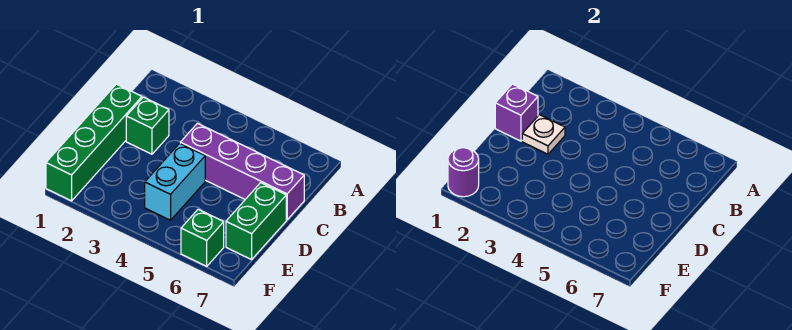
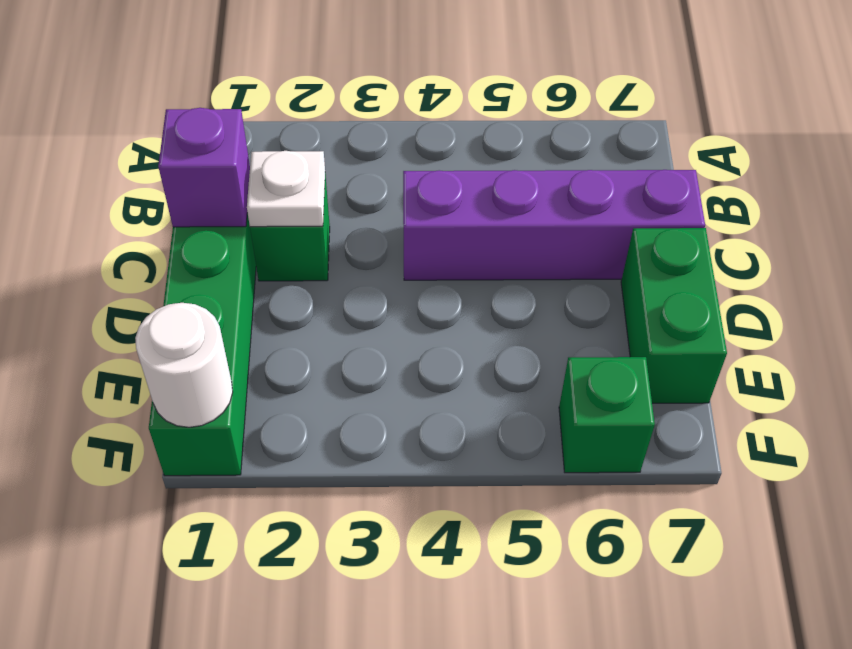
cyan brick D4:E4 level 1 -> none
purple round brick F1 level 2 -> white round brick F1 level 2

